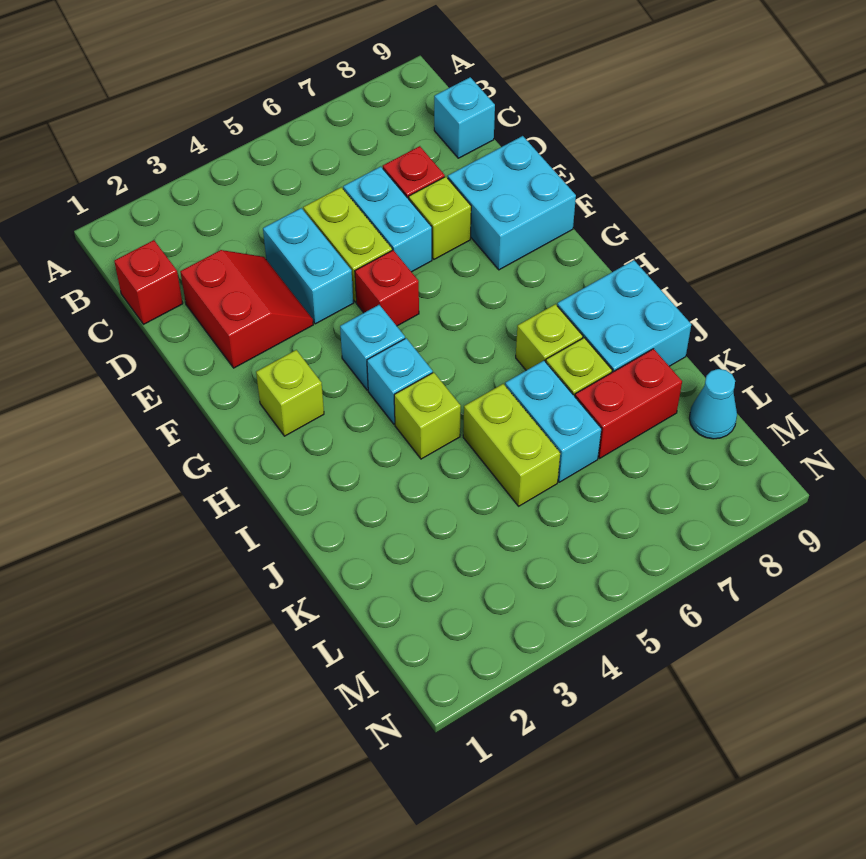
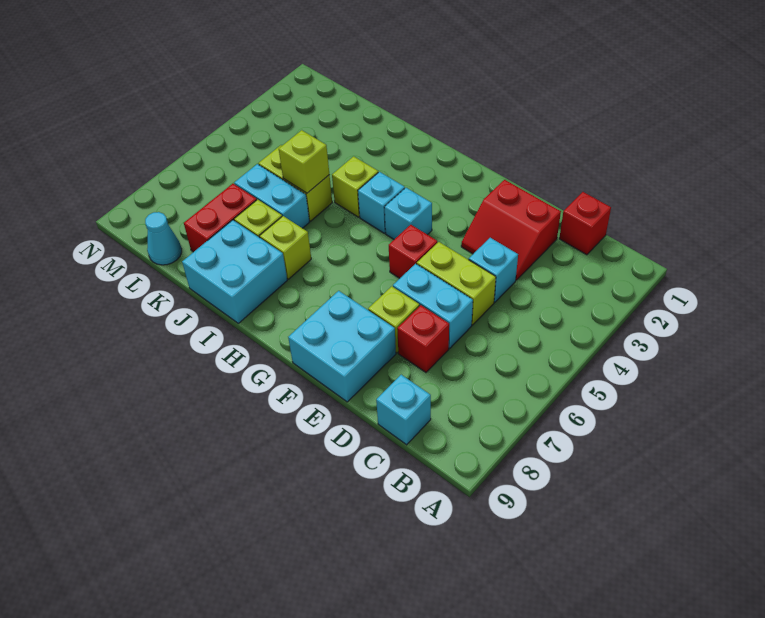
cyan brick D4:E4 level 1 -> cyan brick D4 level 1
lime brick G2 level 1 -> lime brick J5 level 2

